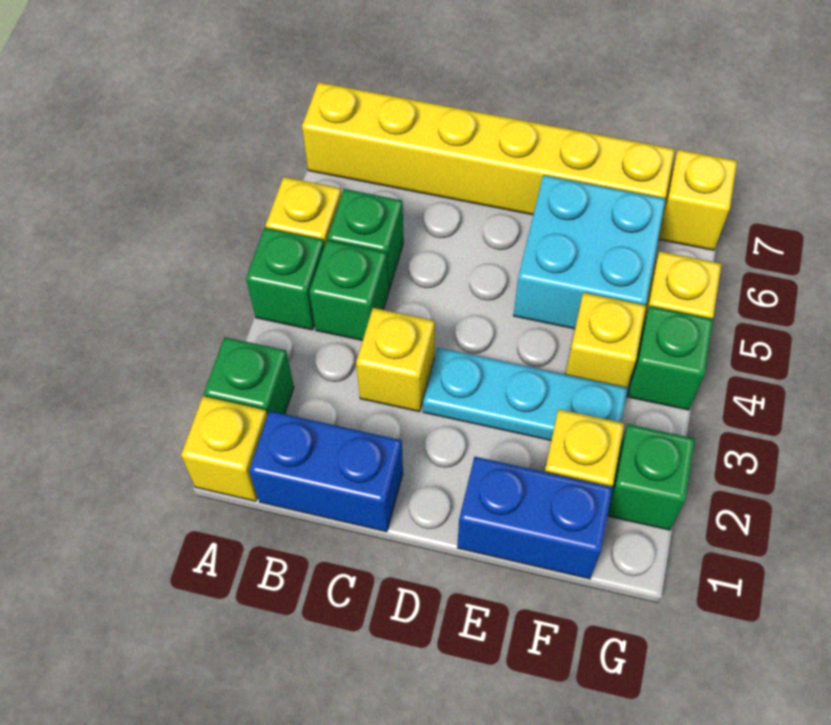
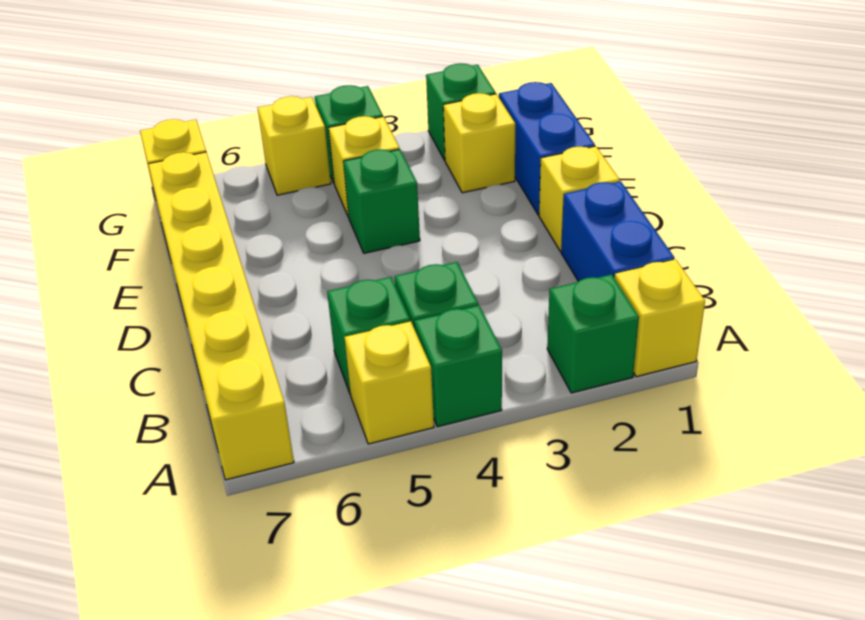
yellow brick C3 level 1 -> yellow brick D1 level 1
cyan plate D3:F3 level 1 -> none
none -> green brick E4 level 1
cyan brick E5:F6 level 1 -> none

